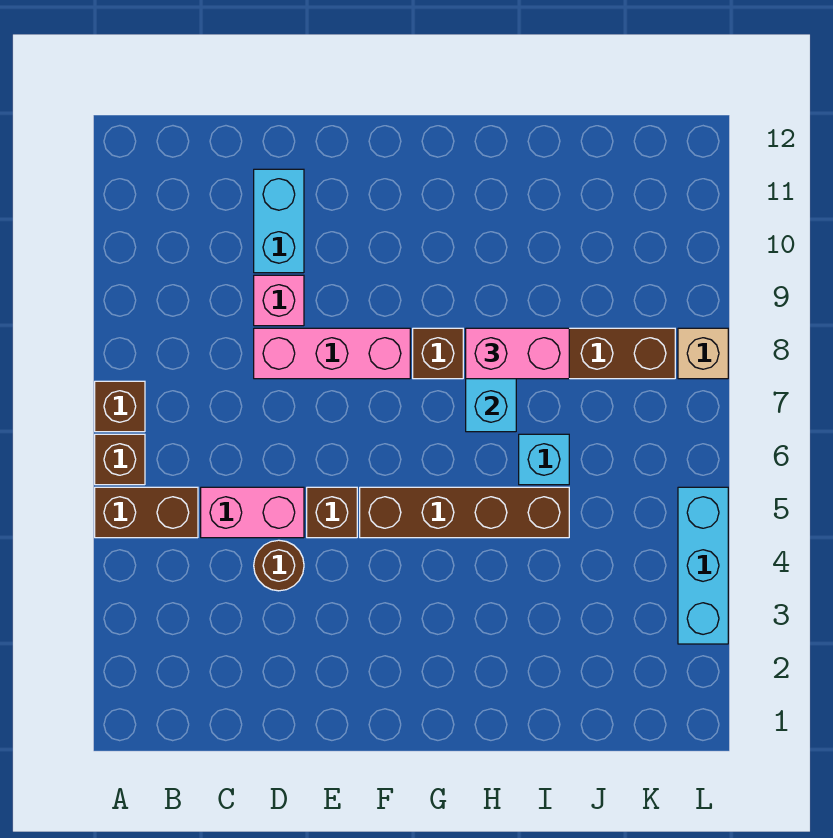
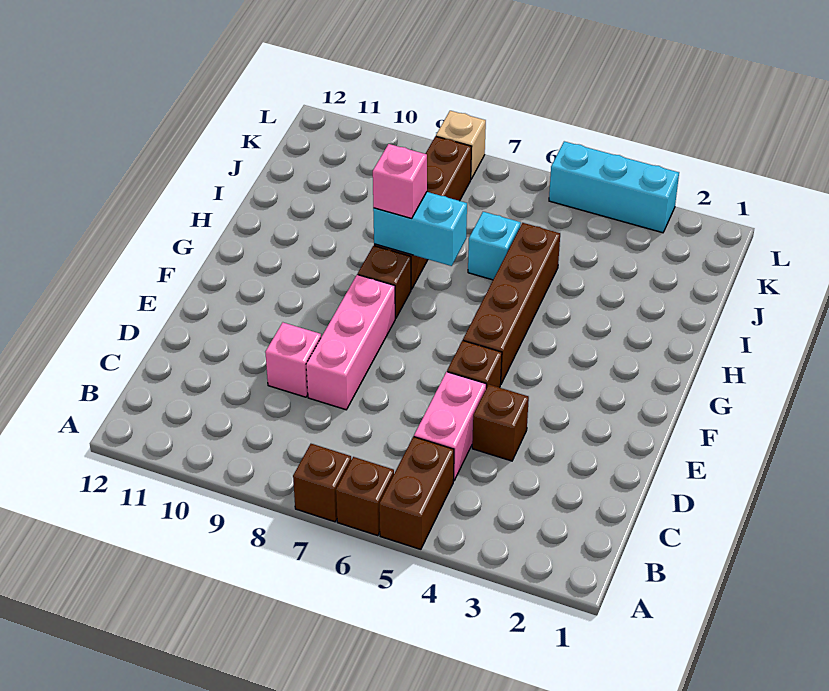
brown round brick D4 level 1 -> brown brick D4 level 1
cyan brick D10:D11 level 1 -> none
pink brick H8:I8 level 3 -> pink brick H8 level 3

